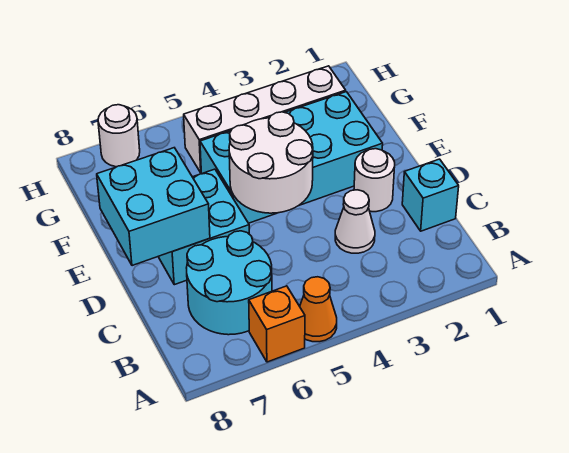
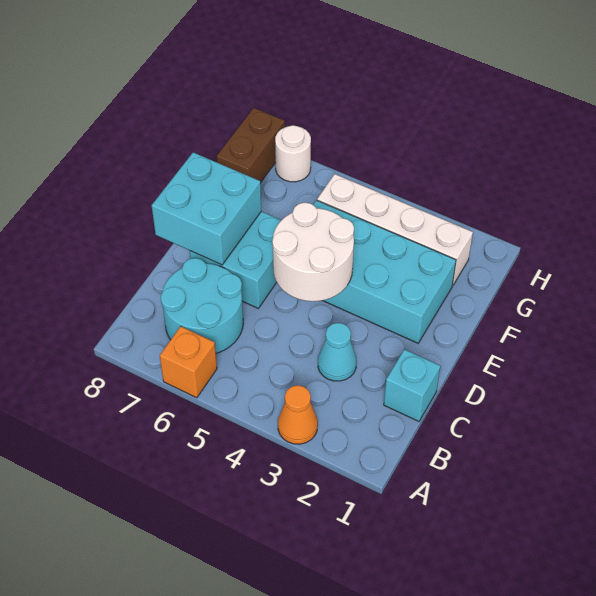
orange cone A5 level 1 -> orange cone A3 level 1
white cone C3 level 1 -> cyan cone C3 level 1
white round brick D2 level 1 -> none
none -> brown brick G8:H8 level 1

